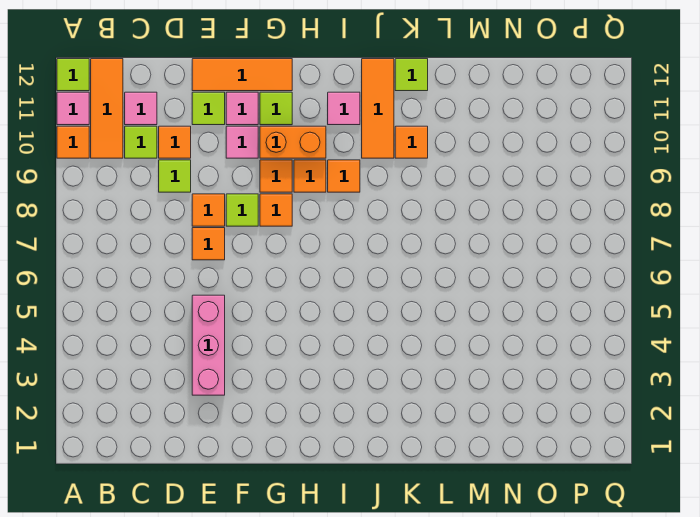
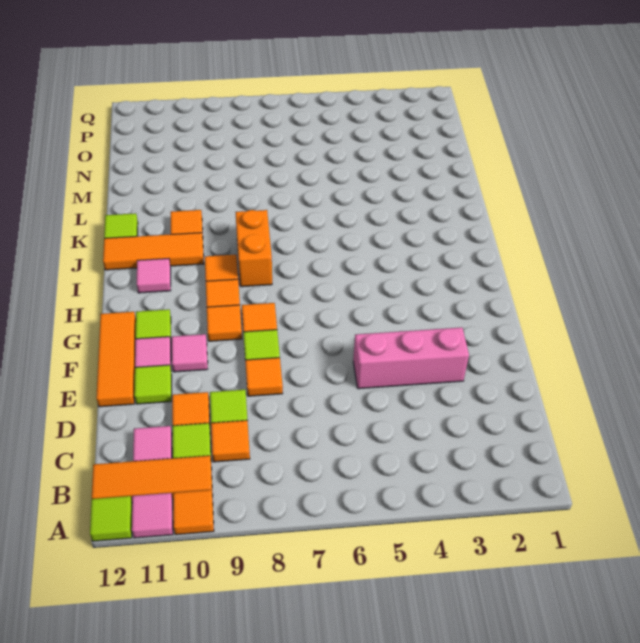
orange tile E7 level 1 -> orange tile C9 level 1
orange brick G10:H10 level 1 -> orange brick I8:J8 level 1

